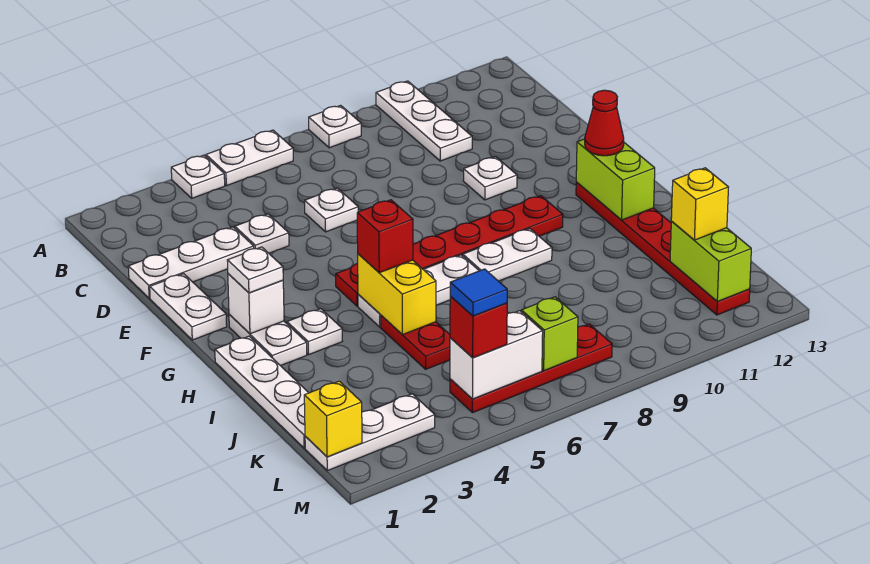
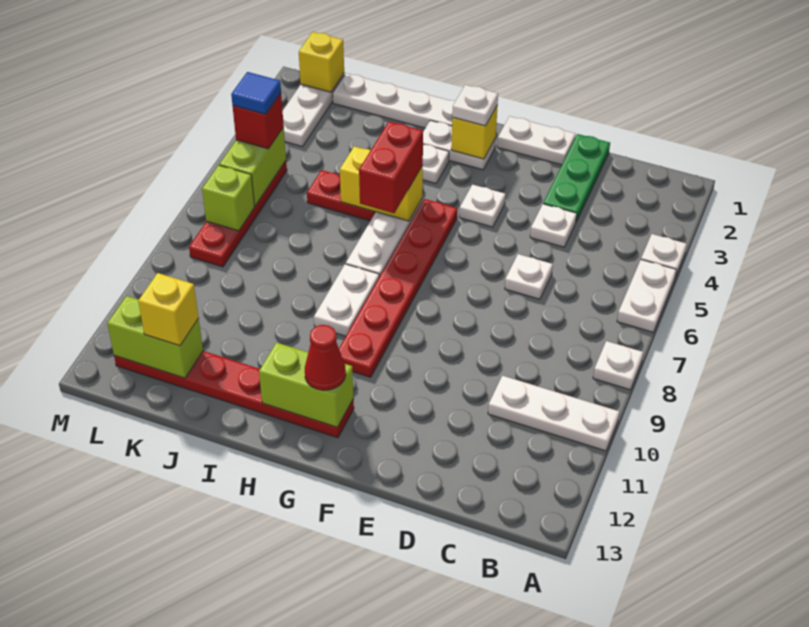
white plate D1:D3 level 1 -> green plate D1:D3 level 1
white plate E10 level 1 -> white plate F4 level 1
white brick G2 level 2 -> yellow brick G2 level 2
red brick H5 level 3 -> red brick H5:H6 level 3
white brick L5:L6 level 2 -> lime brick L5:L6 level 2

